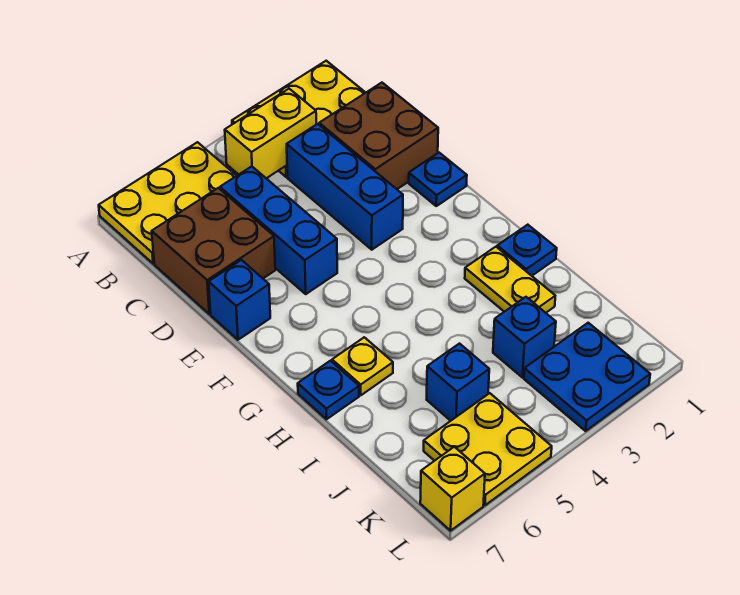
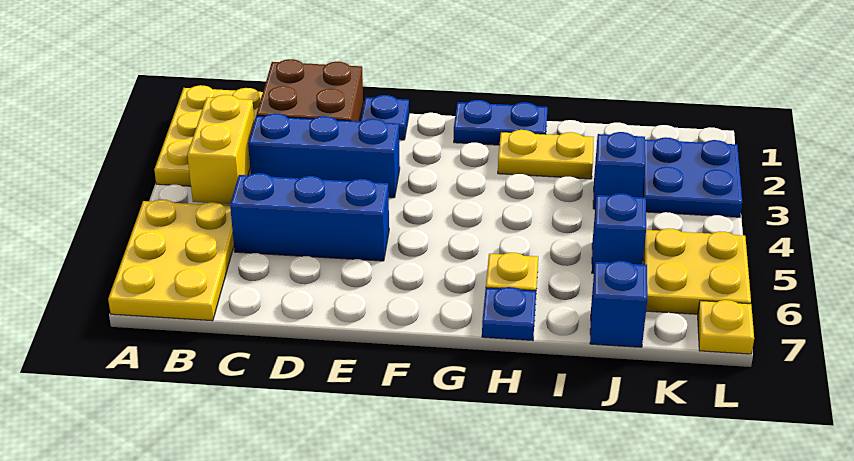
brown brick C6:D7 level 1 -> none
blue brick E7 level 1 -> blue brick J7 level 1
blue plate H1 level 1 -> blue plate G1:H1 level 1
yellow brick L7 level 1 -> yellow plate L7 level 1

